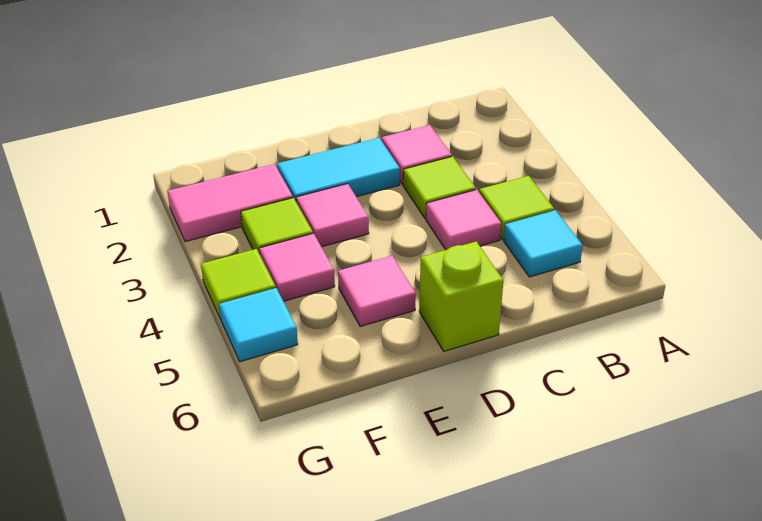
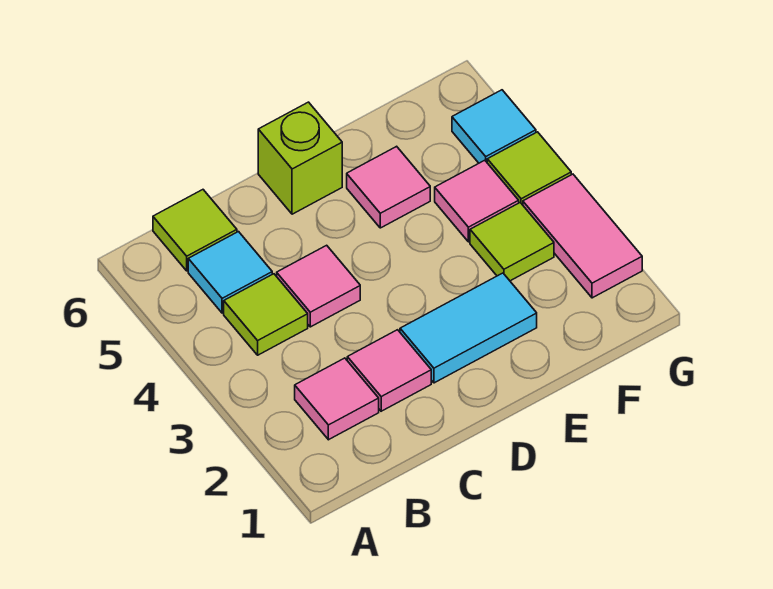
lime tile C3 level 1 -> lime tile B6 level 1
pink tile E3 level 1 -> pink tile B2 level 1
pink tile F2:G2 level 1 -> pink tile G2:G3 level 1

